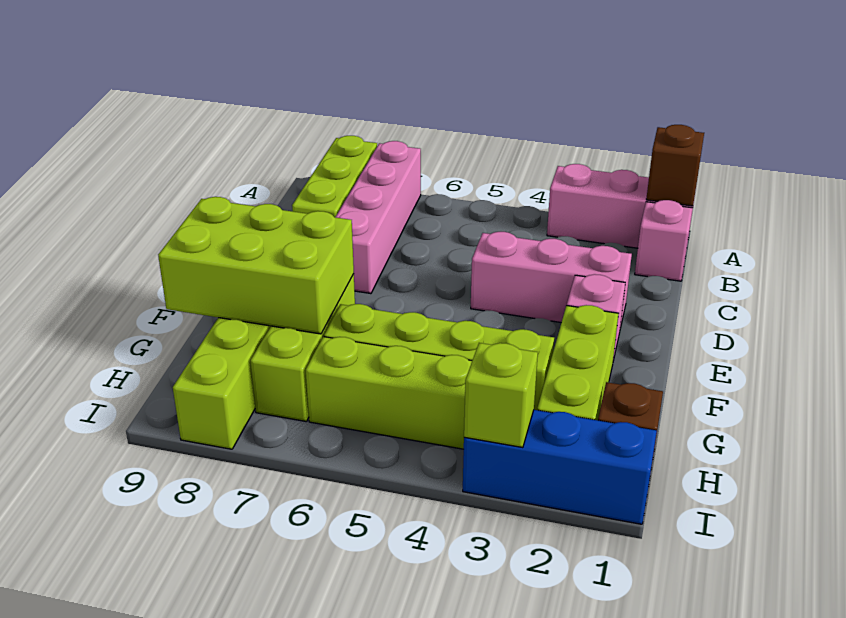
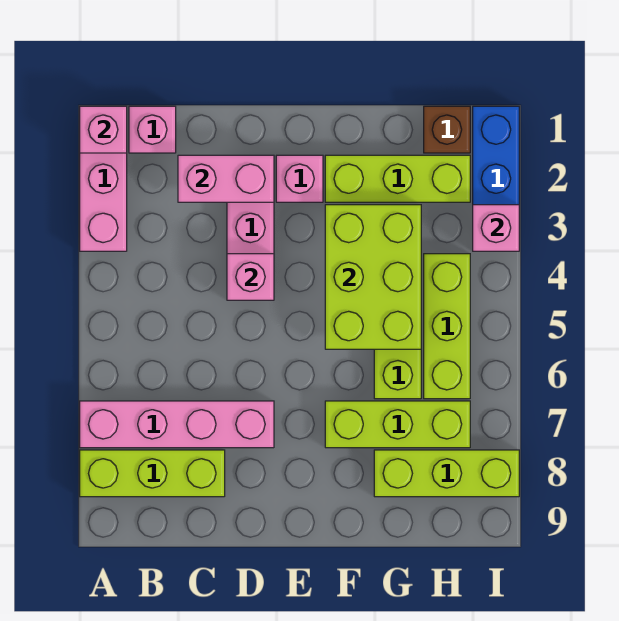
brown brick A1 level 2 -> pink brick A1 level 2
none -> pink brick C2:D2 level 2
none -> pink brick D4 level 2
lime brick F7:G9 level 2 -> lime brick F3:G5 level 2
lime brick I3 level 2 -> pink brick I3 level 2

